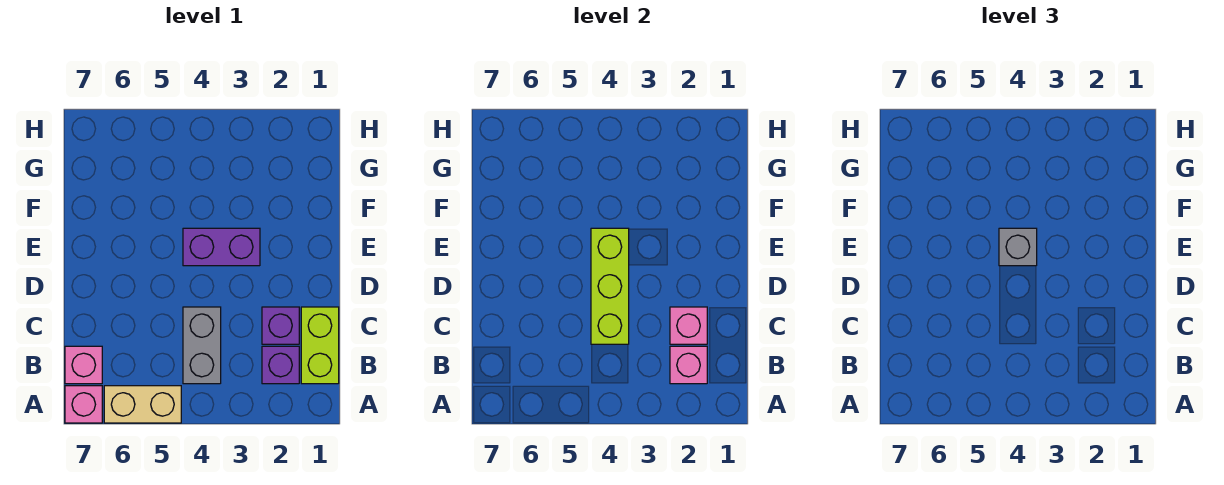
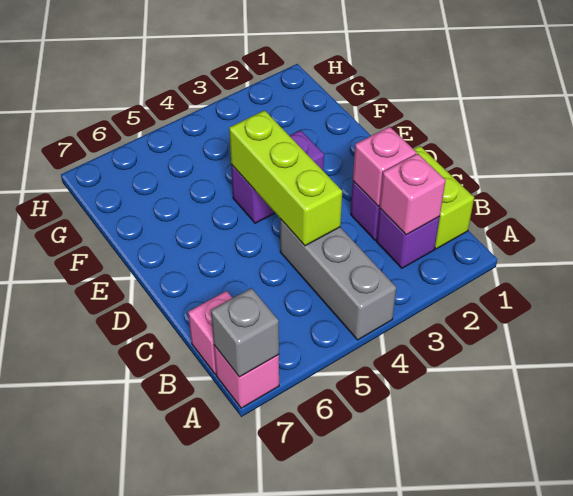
tan brick A5:A6 level 1 -> none
grey brick B4:C4 level 1 -> grey brick A4:C4 level 1
grey brick E4 level 3 -> grey brick A7 level 2

